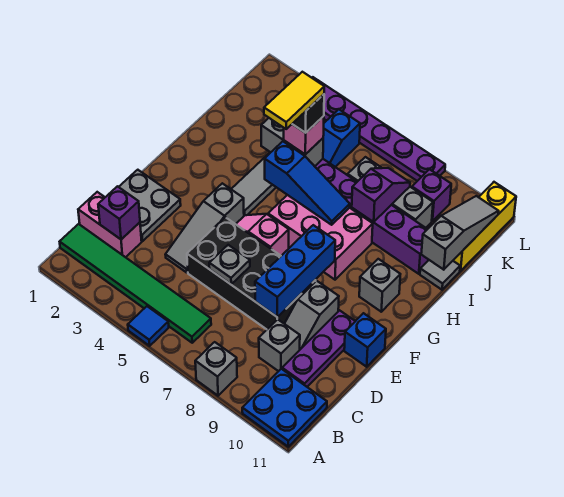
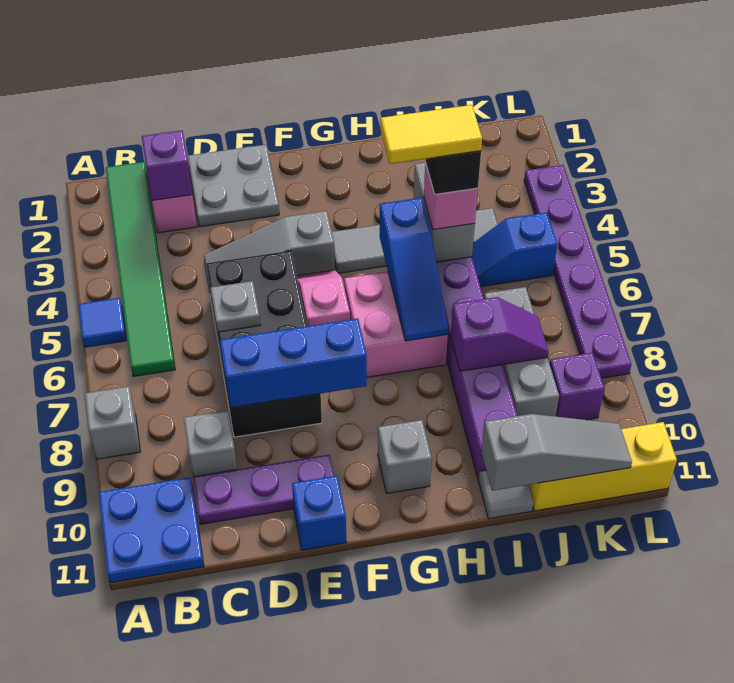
grey slope D9:E9 level 1 top E -> none
pink brick G6:H8 level 1 -> pink brick G6:H7 level 1

